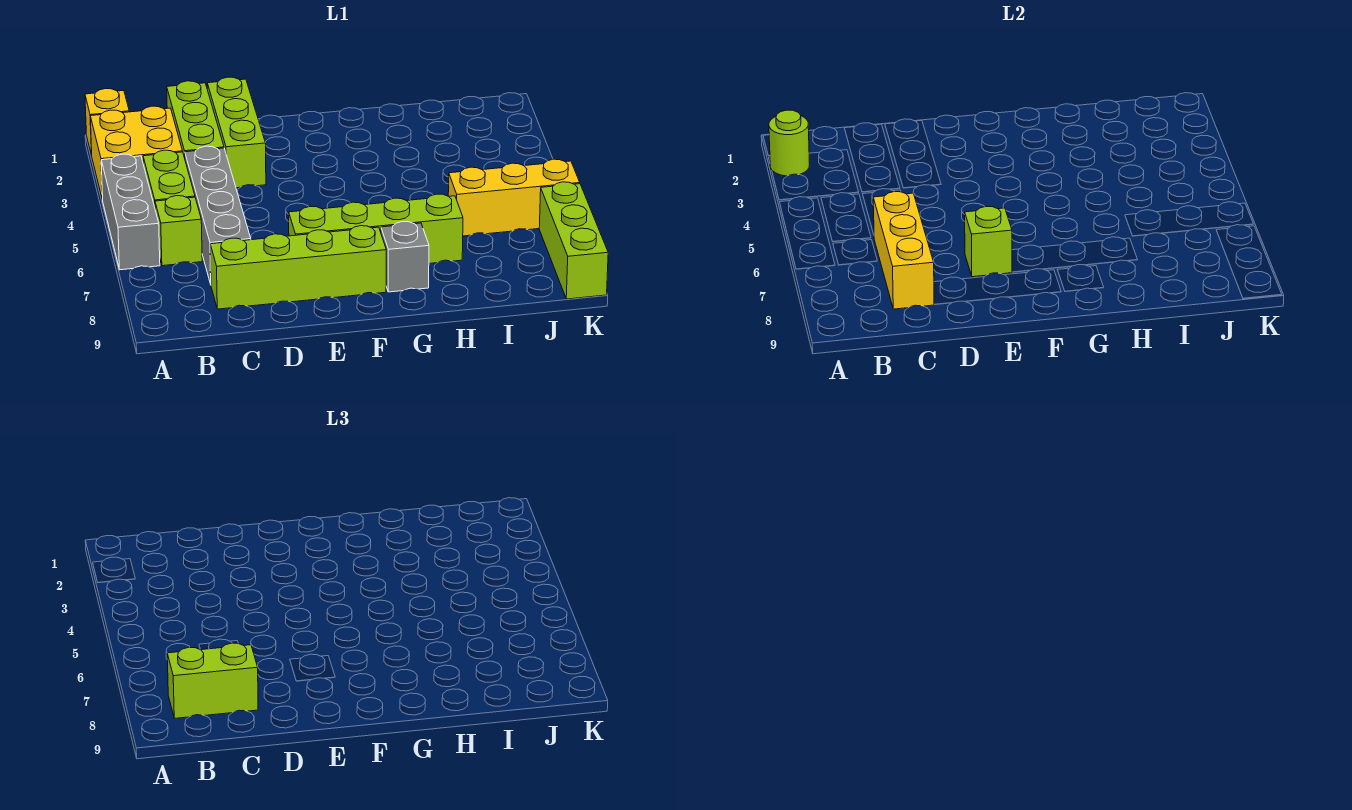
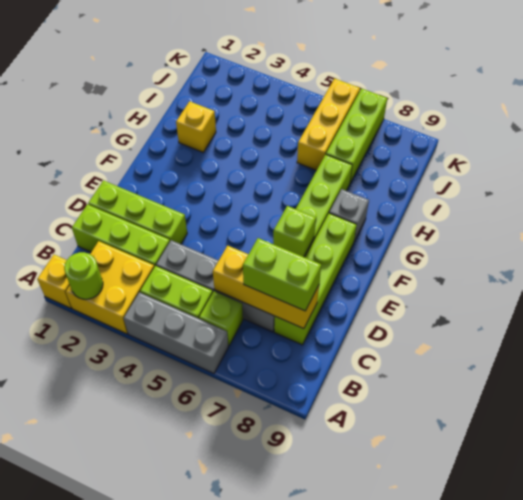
lime brick B8:C8 level 3 -> lime brick C7:C8 level 3
none -> yellow brick H2 level 1
lime brick K7:K9 level 1 -> lime brick I7:K7 level 1

